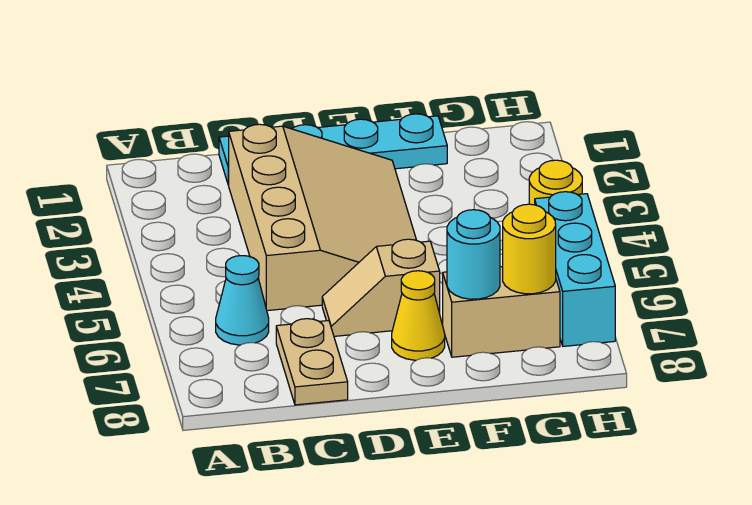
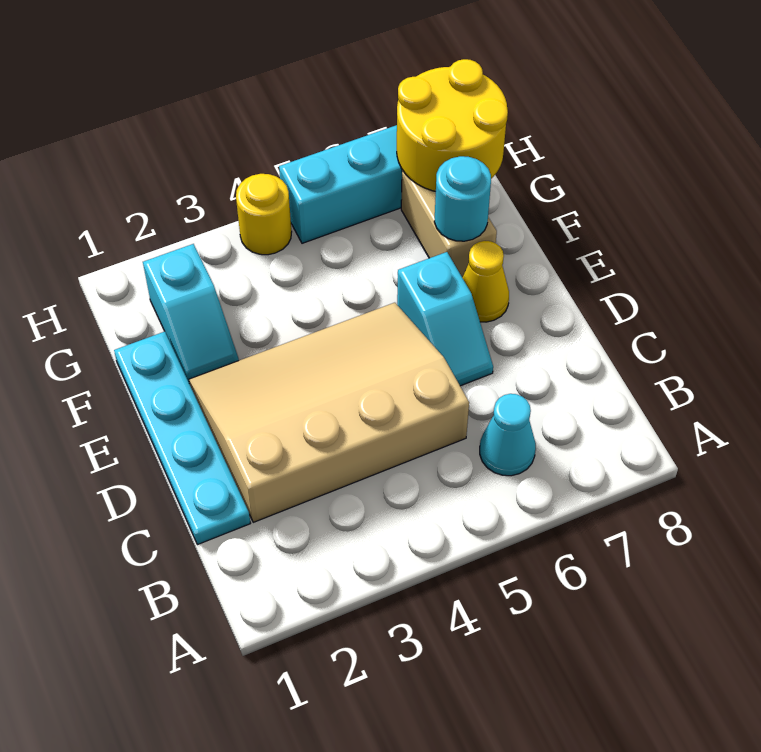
tan plate C7:C8 level 1 -> none
tan slope D6:E6 level 1 top E -> cyan slope D6:E6 level 1 top E
none -> cyan slope F2:G2 level 1 top G
yellow round brick G7 level 2 -> yellow round brick G7:H8 level 2

